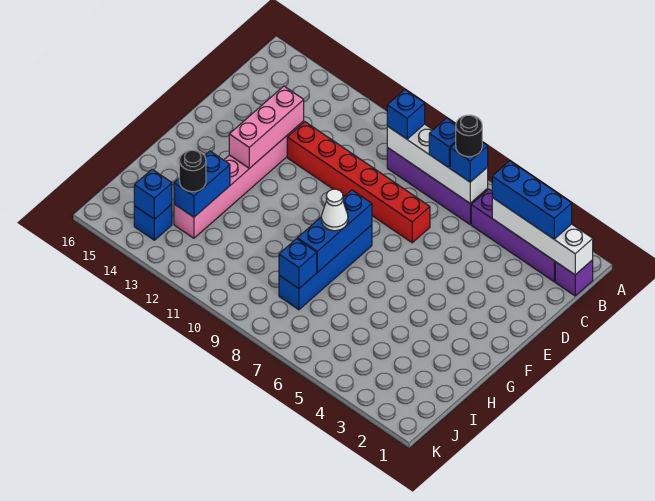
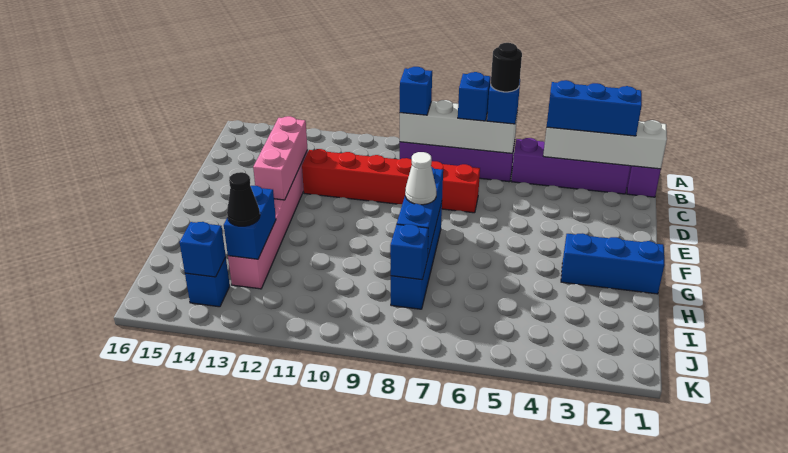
none -> blue brick G1:G3 level 1
black round brick I13 level 3 -> black cone I13 level 3

